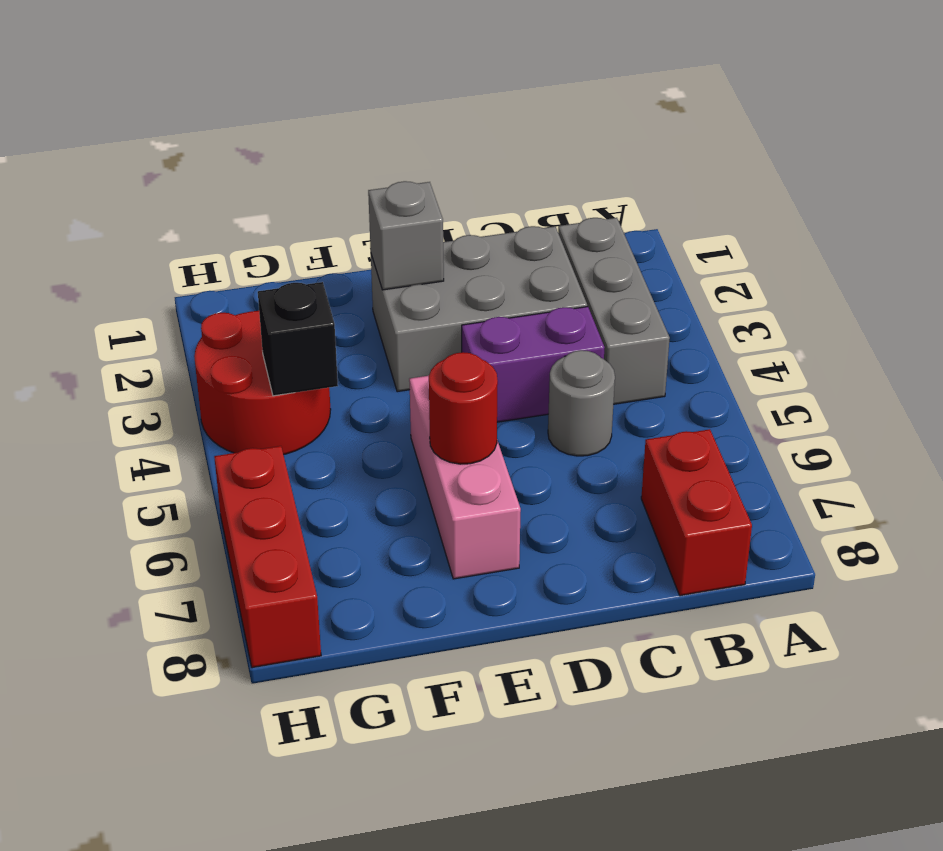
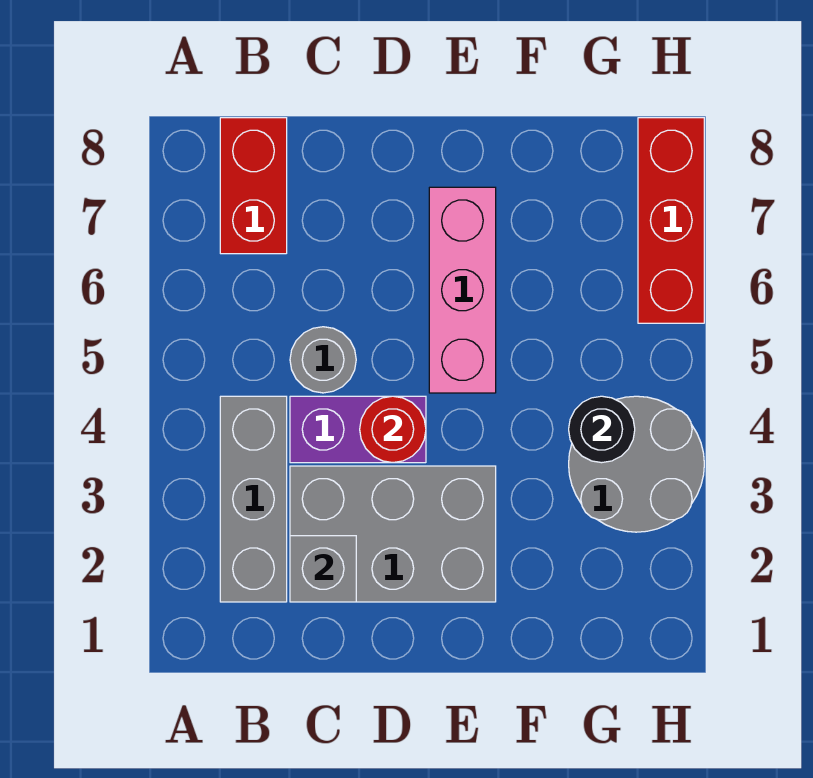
grey brick E2 level 2 -> grey brick C2 level 2
red round brick E6 level 2 -> red round brick D4 level 2
red round brick G3:H4 level 1 -> grey round brick G3:H4 level 1
black brick G4 level 2 -> black round brick G4 level 2

